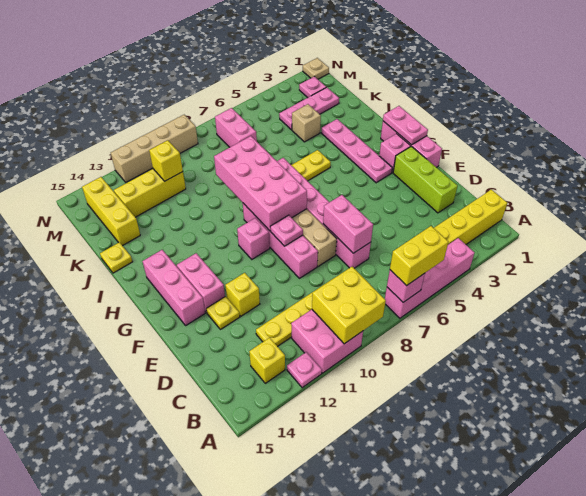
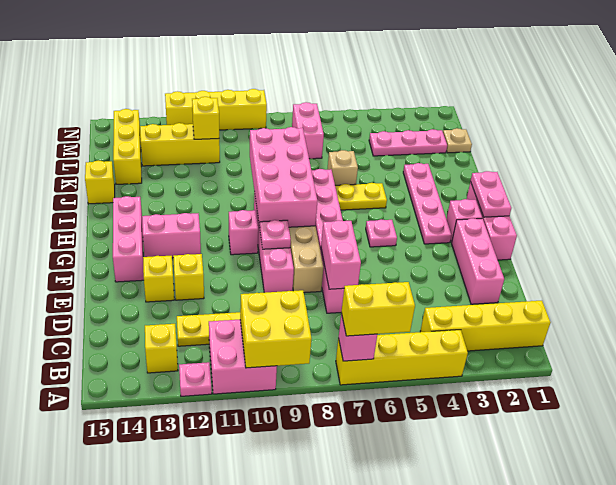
pink brick A4:A7 level 1 -> yellow brick A4:A7 level 1
lime brick D2:F2 level 1 -> pink brick D2:F2 level 1
yellow plate E13 level 1 -> yellow brick E13 level 1
pink brick F13:G13 level 1 -> pink brick G12:G13 level 1
yellow plate J15 level 1 -> yellow brick J15 level 1
tan brick K4 level 1 -> tan brick J6 level 1
pink plate M2 level 1 -> pink plate G5 level 1
tan plate N1 level 1 -> tan plate L1 level 1
tan brick N9:N12 level 1 -> yellow brick N9:N12 level 1

